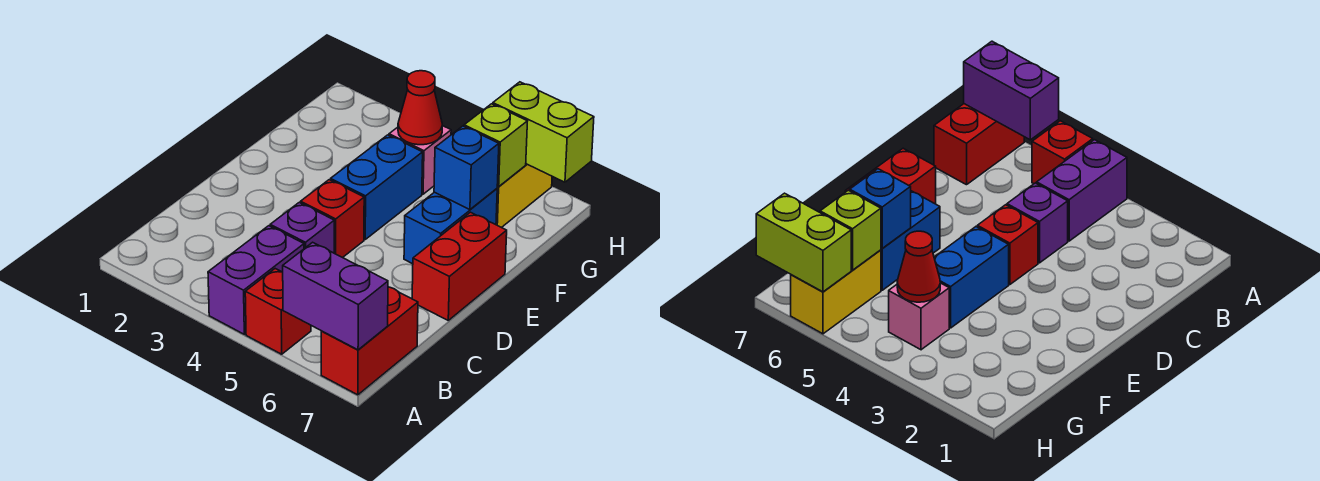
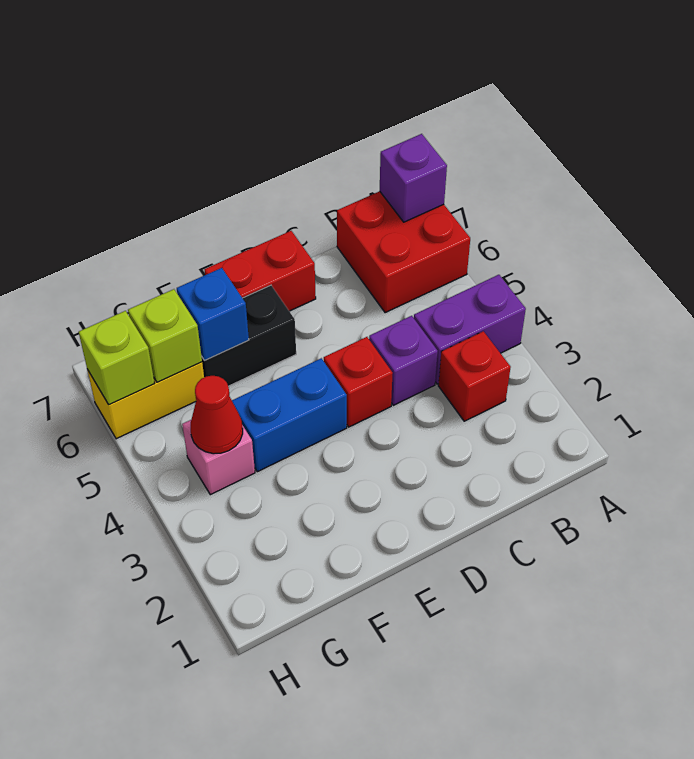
red brick A5 level 1 -> red brick B3 level 1
purple brick A6:A7 level 2 -> purple brick A7 level 2
red brick A7:B7 level 1 -> red brick A6:B7 level 1
blue brick E6:F6 level 1 -> black brick E6:F6 level 1
lime brick H6:H7 level 2 -> lime brick H6 level 2

